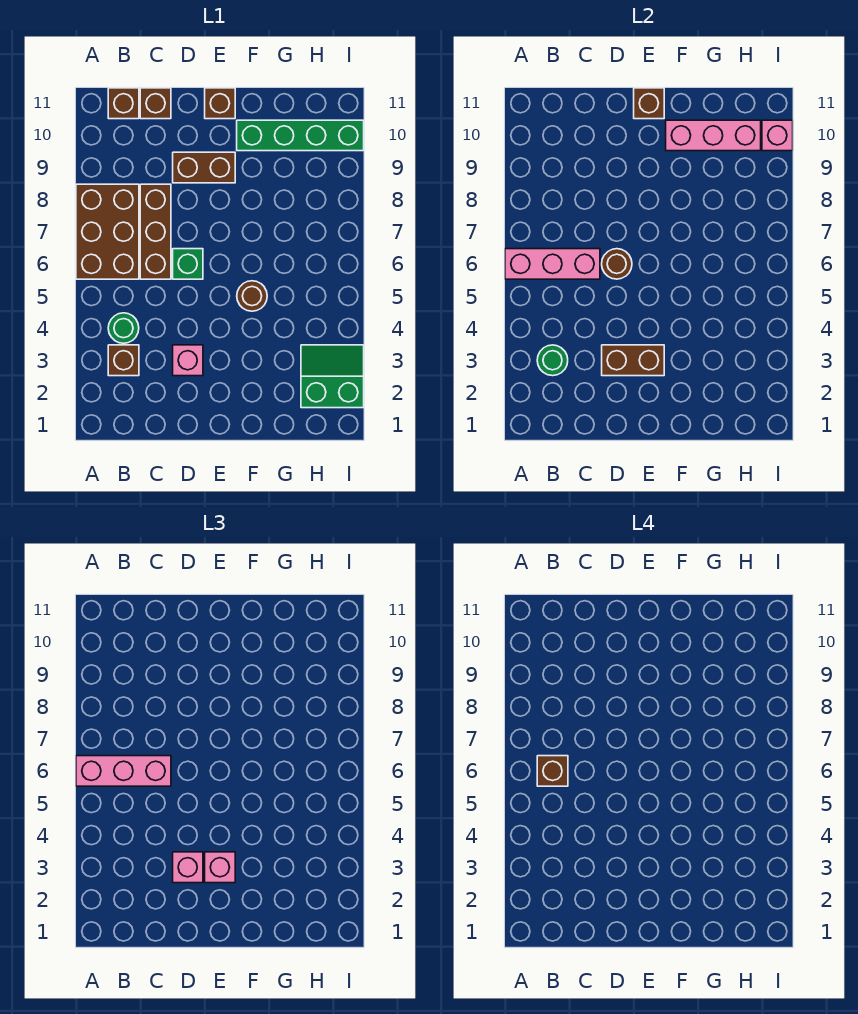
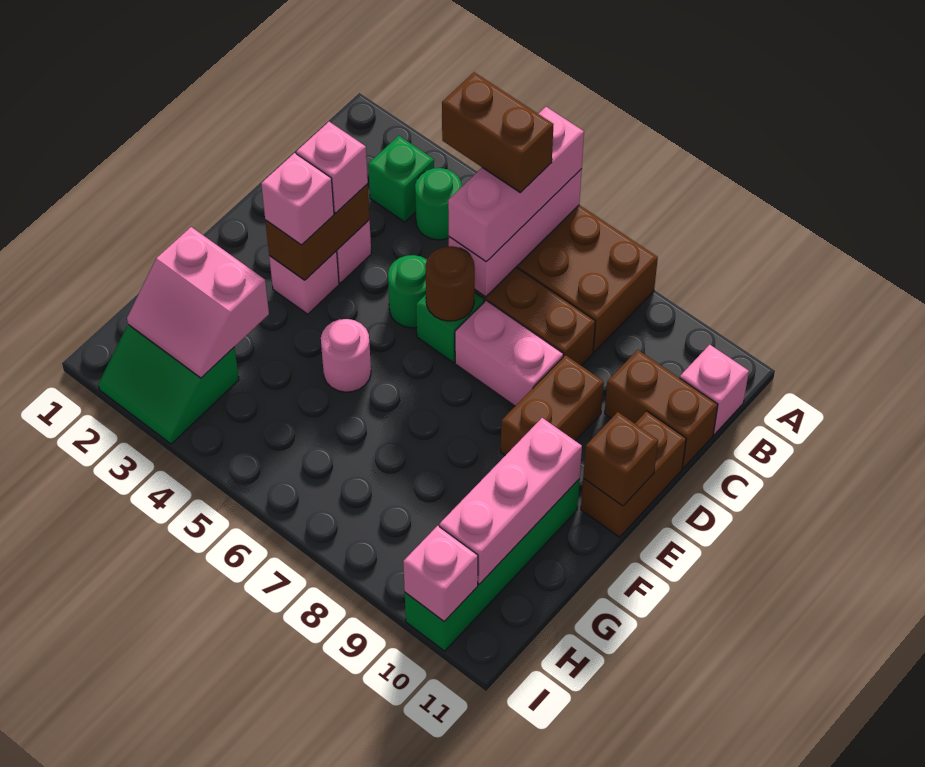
brown brick B3 level 1 -> green brick B3 level 1
green round brick B3 level 2 -> green round brick D5 level 1
brown brick B6 level 4 -> brown brick B5:B6 level 4
brown brick B11 level 1 -> pink brick B11 level 1
brown brick C11 level 1 -> brown brick C10:C11 level 1
none -> pink brick D7:D8 level 1
none -> pink brick E3 level 1
brown brick E11 level 1 -> brown brick D11:E11 level 1
brown round brick F5 level 1 -> pink round brick F5 level 1
none -> pink slope G2:H3 level 2 top G
green slope H2:I3 level 1 top 2 -> green slope H2:I3 level 1 top H

